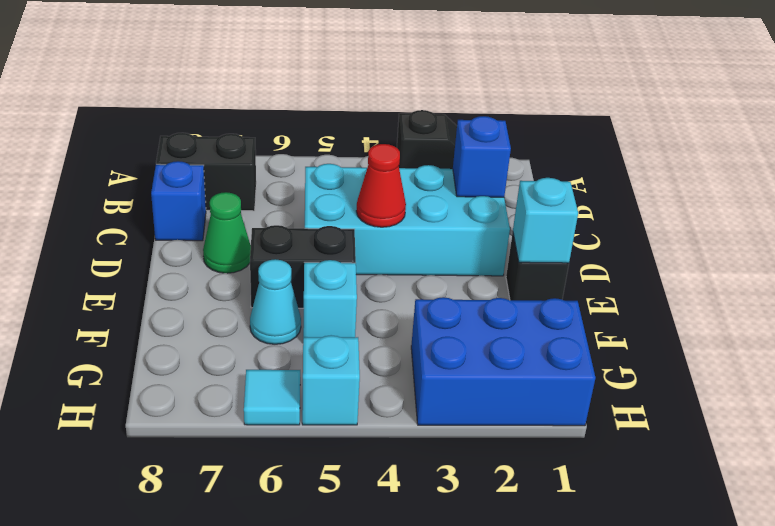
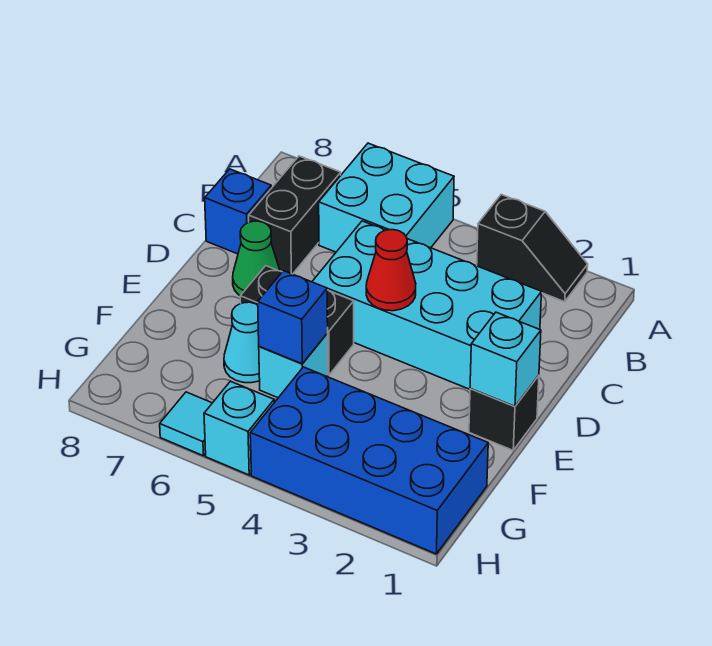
none -> cyan brick A5:B6 level 1
black brick B7:B8 level 1 -> black brick B7:C7 level 1
blue brick C2 level 2 -> blue brick F5 level 2
blue brick G1:H3 level 1 -> blue brick G1:H4 level 1

